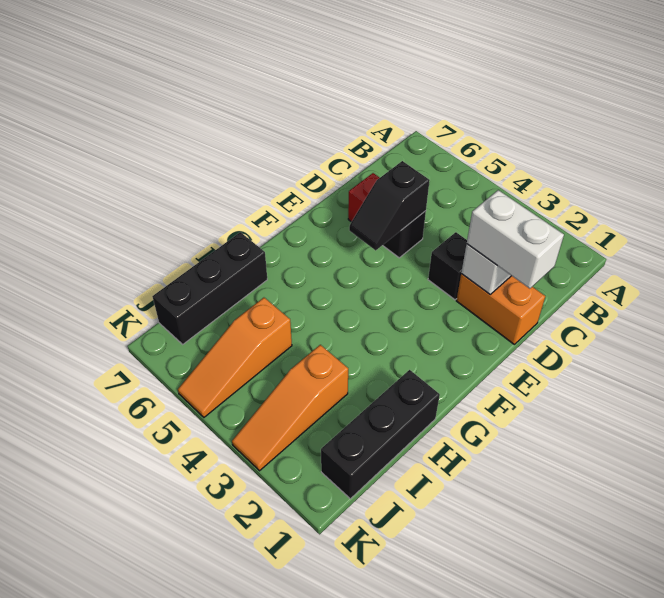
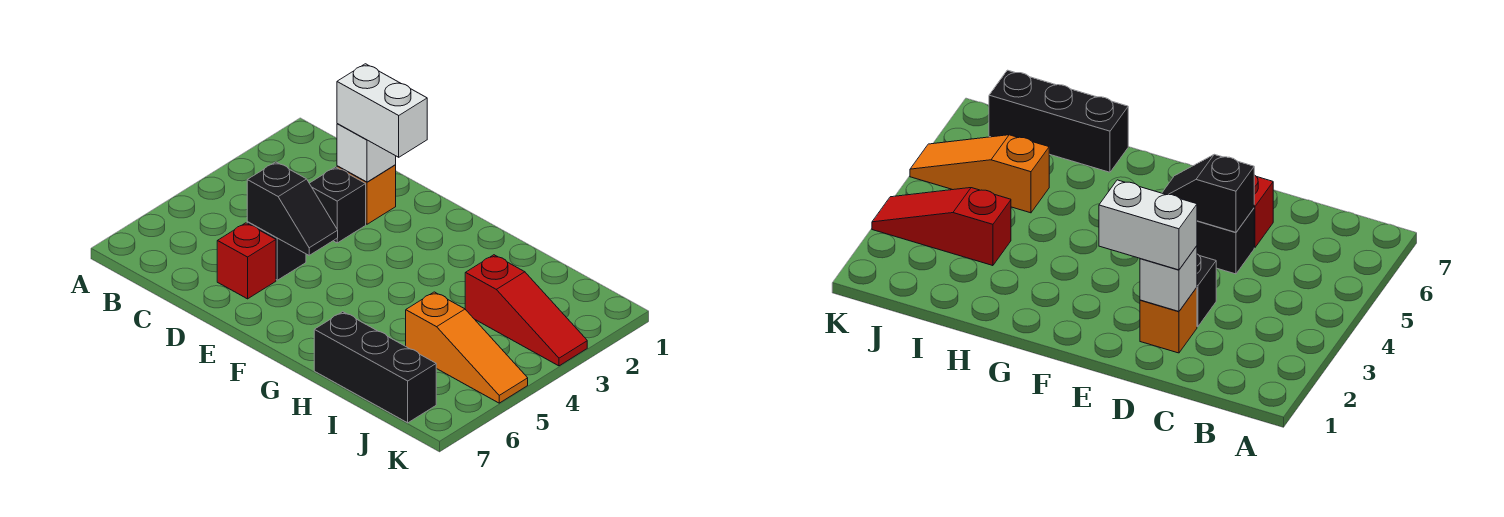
orange brick D1:D2 level 1 -> orange brick D2 level 1
white brick D1:D2 level 3 -> white brick D2:E2 level 3
black brick H1:J1 level 1 -> none
orange slope I3:K3 level 1 top I -> red slope I3:K3 level 1 top I

